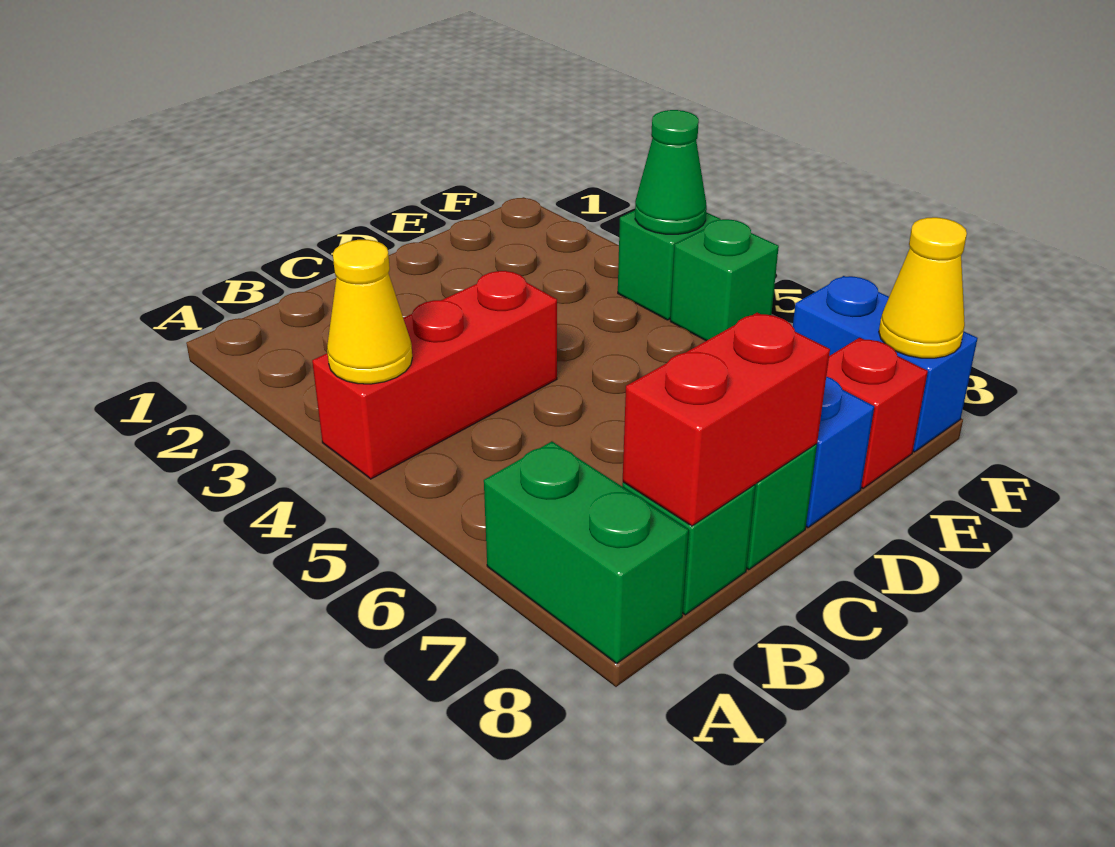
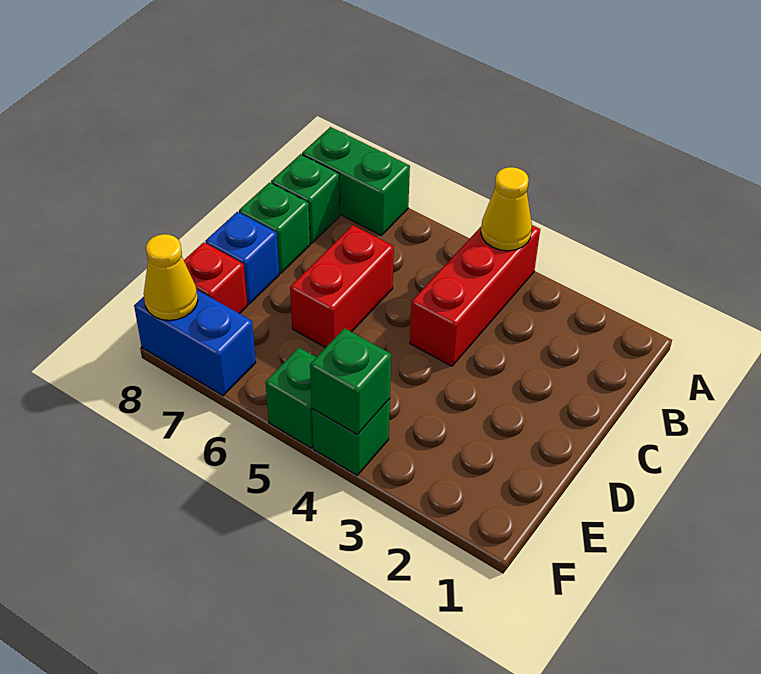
red brick B8:C8 level 2 -> red brick C6:D6 level 1
green cone F4 level 2 -> green brick F4 level 2

